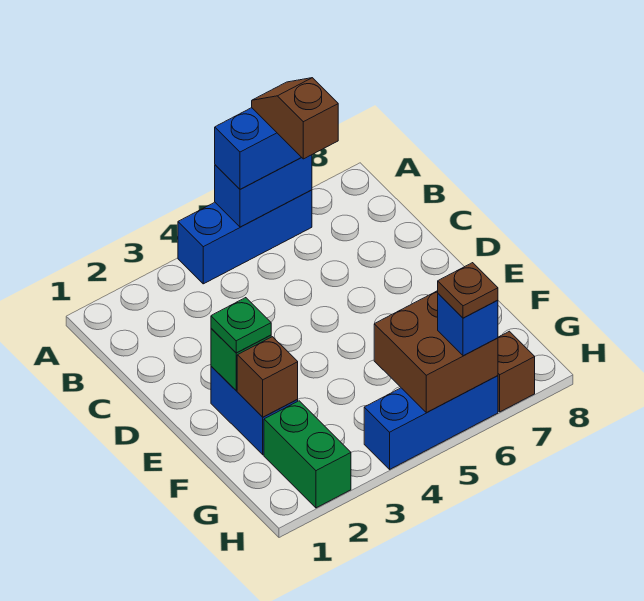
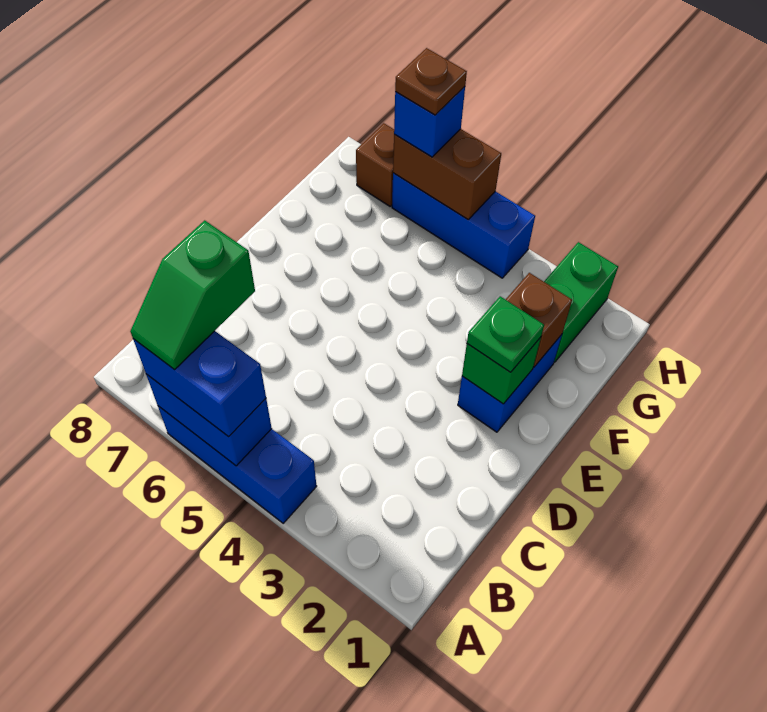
brown slope A6:B6 level 4 top B -> green slope A6:B6 level 4 top B
brown brick G5:H6 level 2 -> brown brick H5:H6 level 2

